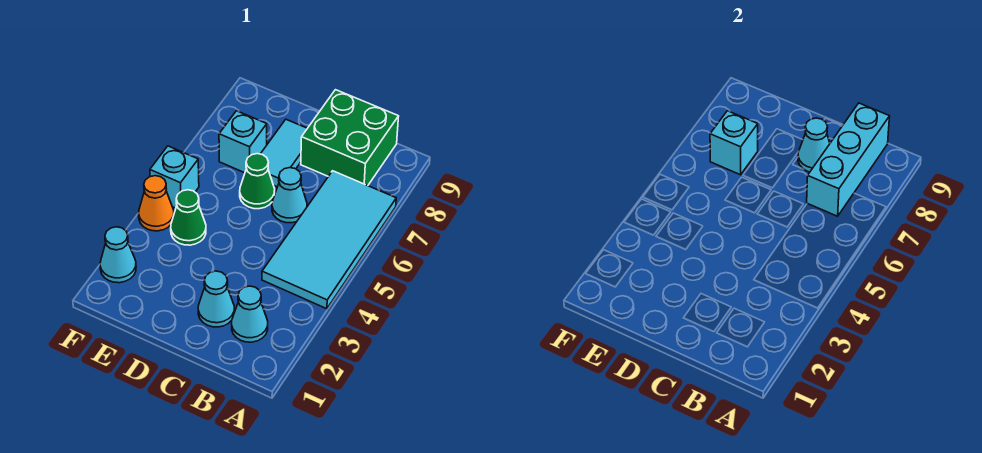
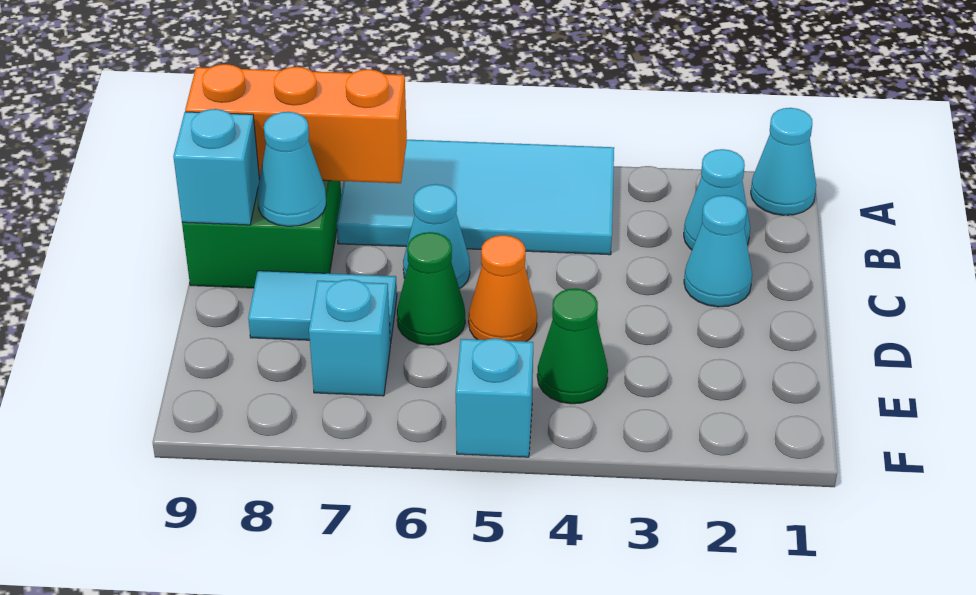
cyan brick B7:B9 level 2 -> orange brick B7:B9 level 2
cyan brick E7 level 2 -> cyan brick C9 level 2
cyan cone F2 level 1 -> cyan cone A1 level 1
orange cone F4 level 1 -> orange cone D5 level 1

